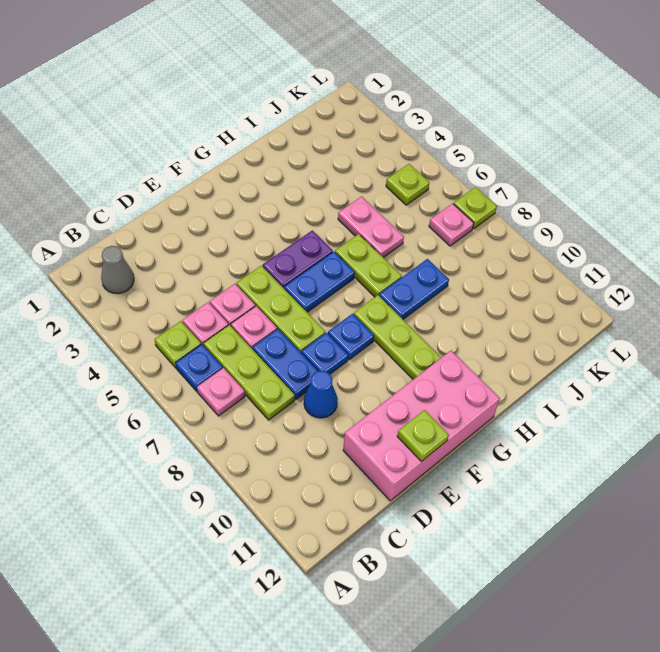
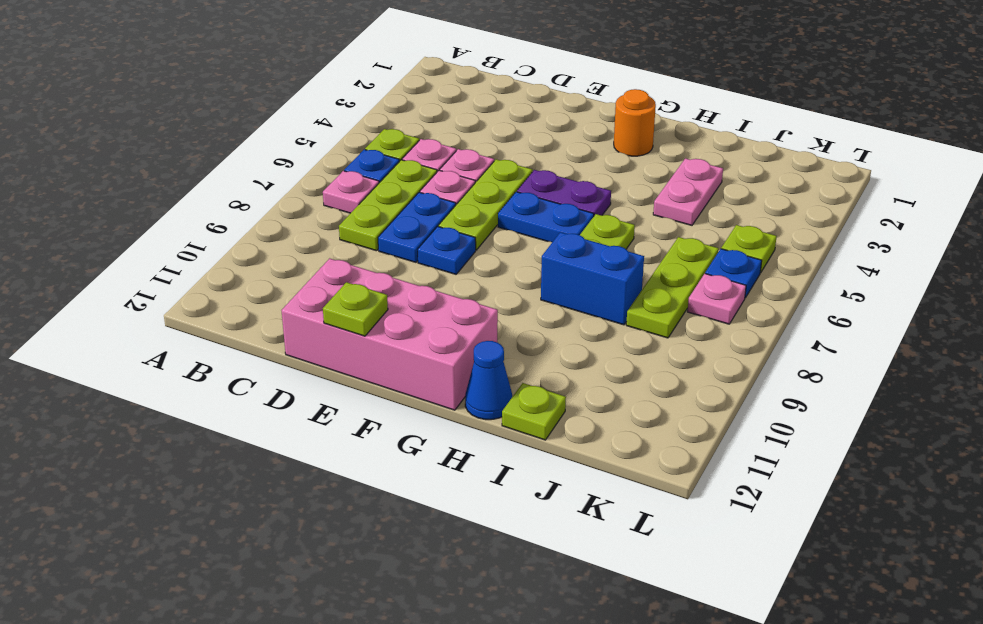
grey cone B2 level 1 -> none
blue cone D9 level 1 -> blue cone H12 level 1
blue plate F8 level 1 -> blue plate K6 level 1
none -> orange round brick G2 level 1
lime plate G8:G10 level 1 -> lime plate J6:J8 level 1
blue plate H8:I8 level 1 -> blue brick H8:I8 level 1
pink plate I5:I6 level 1 -> pink plate I3:I4 level 1
lime plate L7 level 1 -> lime plate I12 level 1

